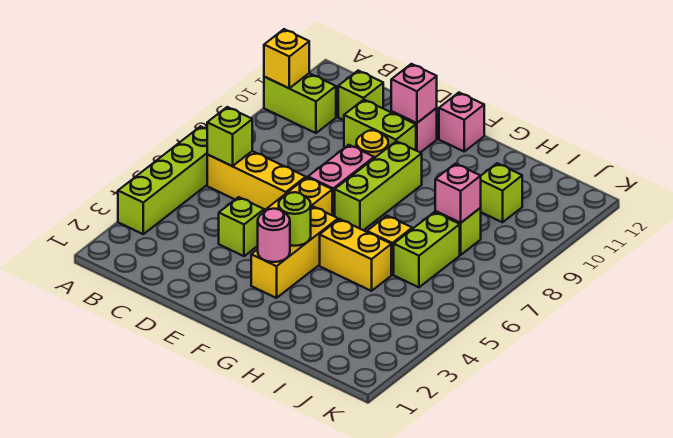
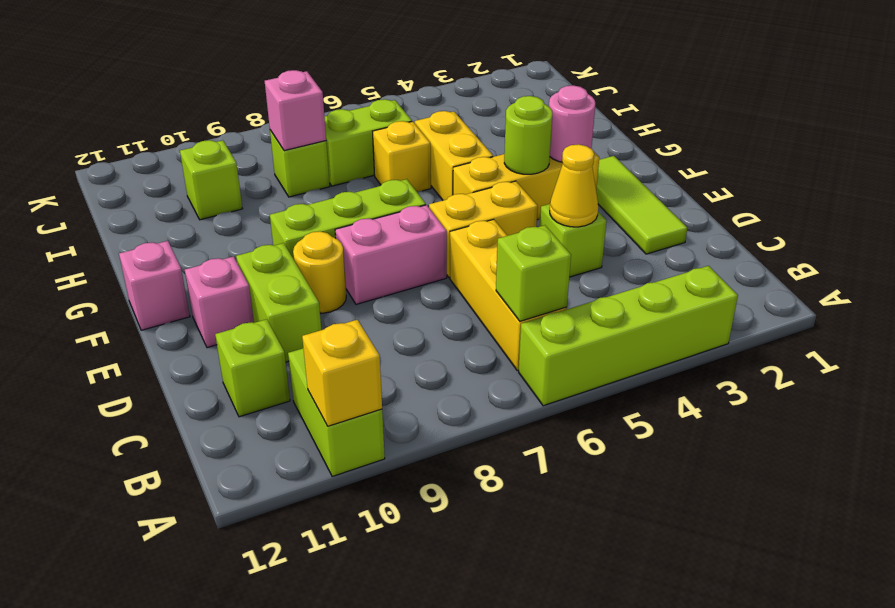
none -> lime tile D2:F2 level 1
none -> yellow cone D4 level 2
pink brick E11 level 2 -> none

